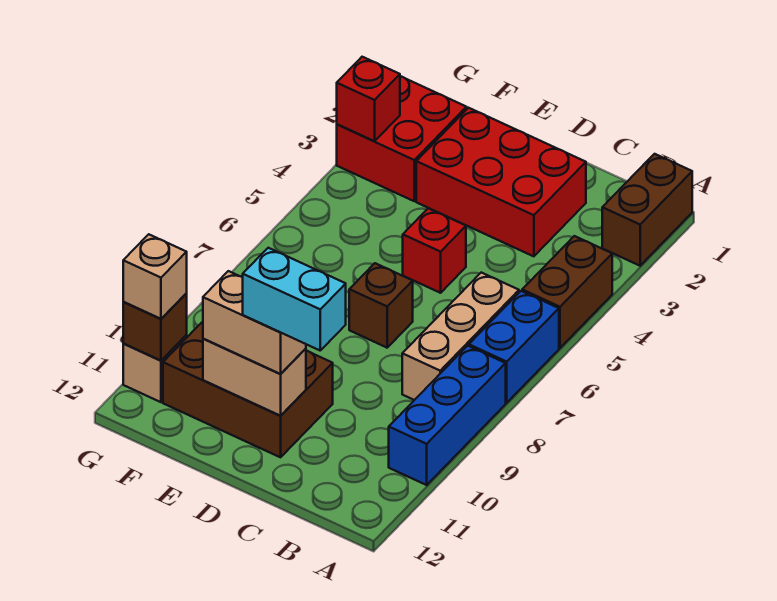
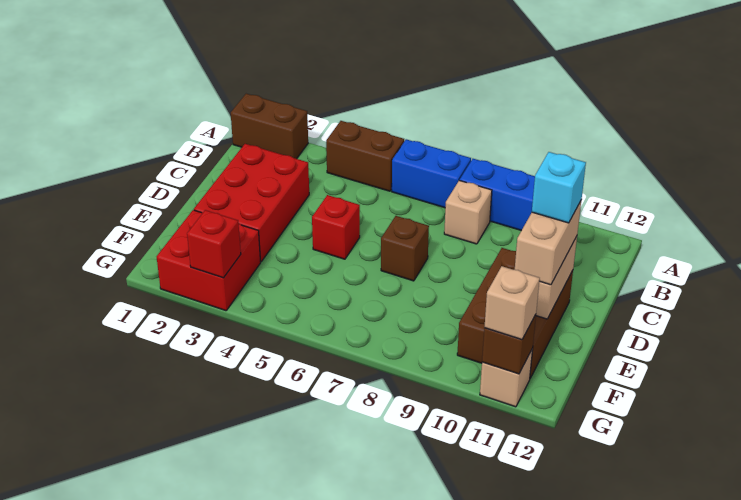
tan brick B6:B8 level 1 -> tan brick B8 level 1
cyan brick C11:D11 level 4 -> cyan brick D11 level 4

